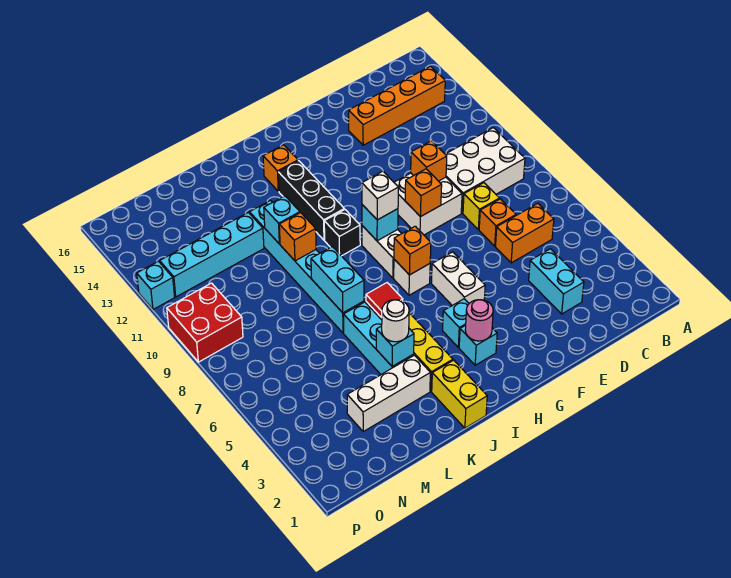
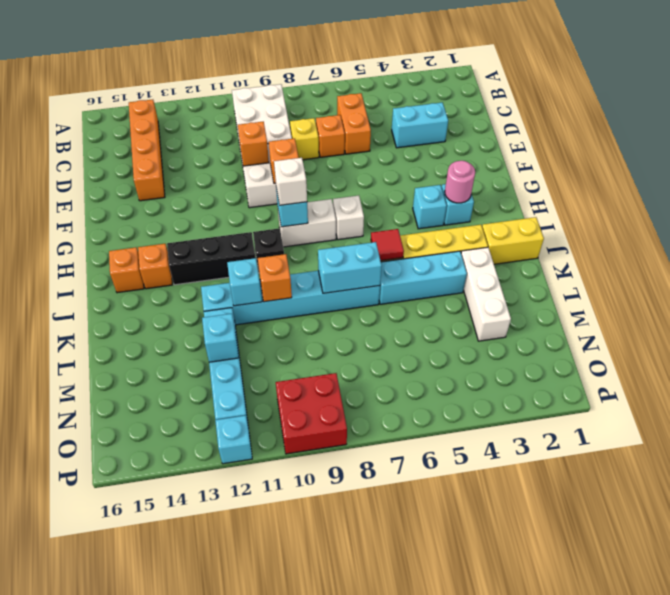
white brick G5:G6 level 1 -> none
orange brick H7 level 2 -> orange brick I15 level 1
cyan brick K4 level 2 -> cyan brick M12 level 2
white round brick K4 level 3 -> none

